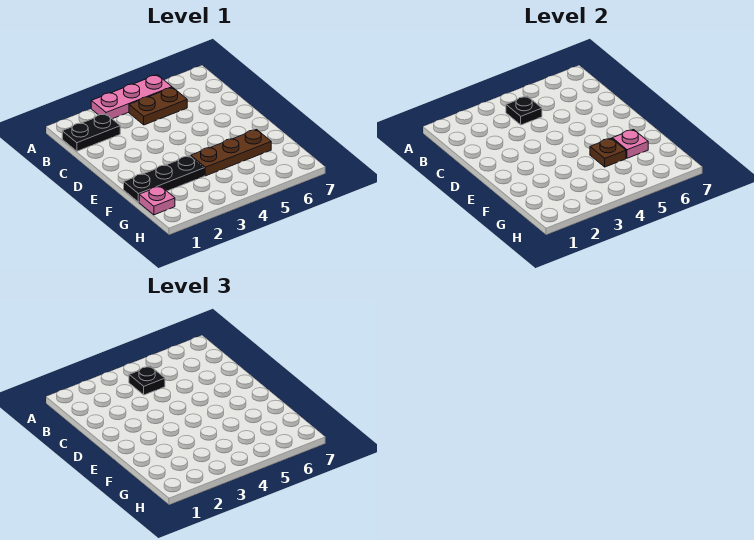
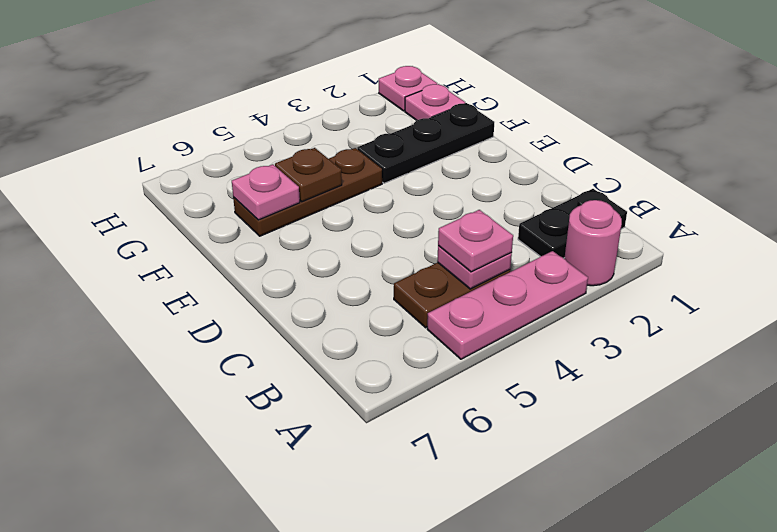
none -> pink round brick A2 level 1
black plate B4 level 2 -> pink plate B4 level 2
black plate B4 level 3 -> pink plate B4 level 3
none -> pink plate H1 level 1

